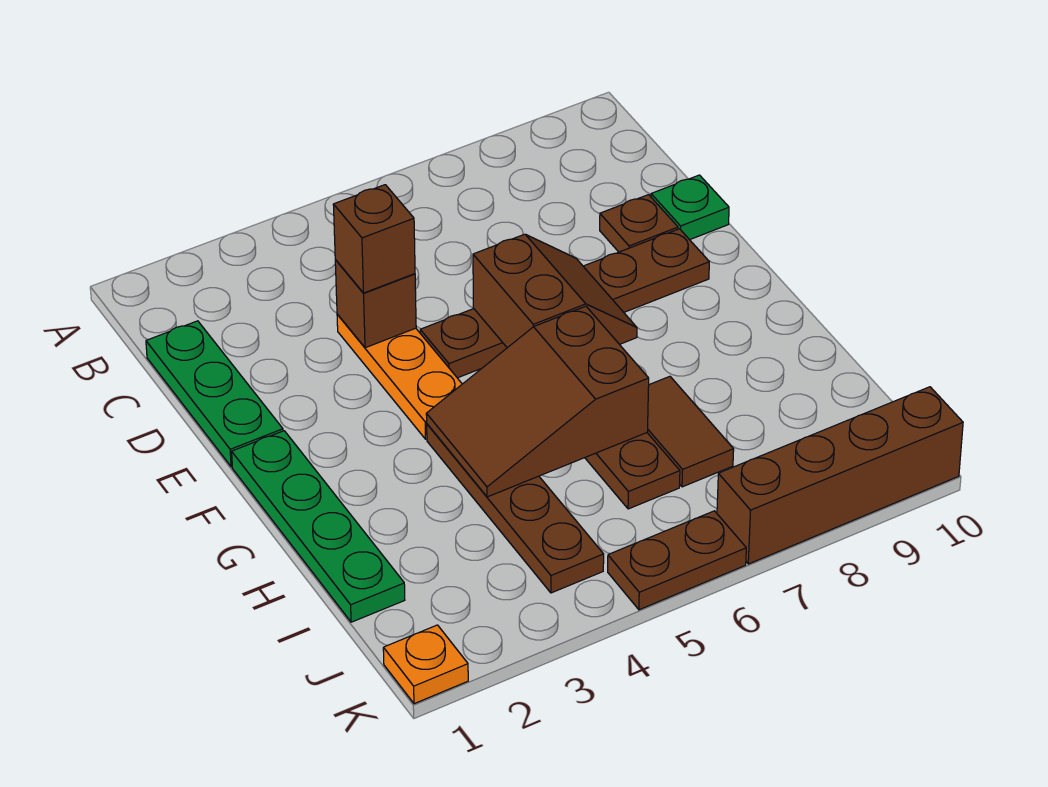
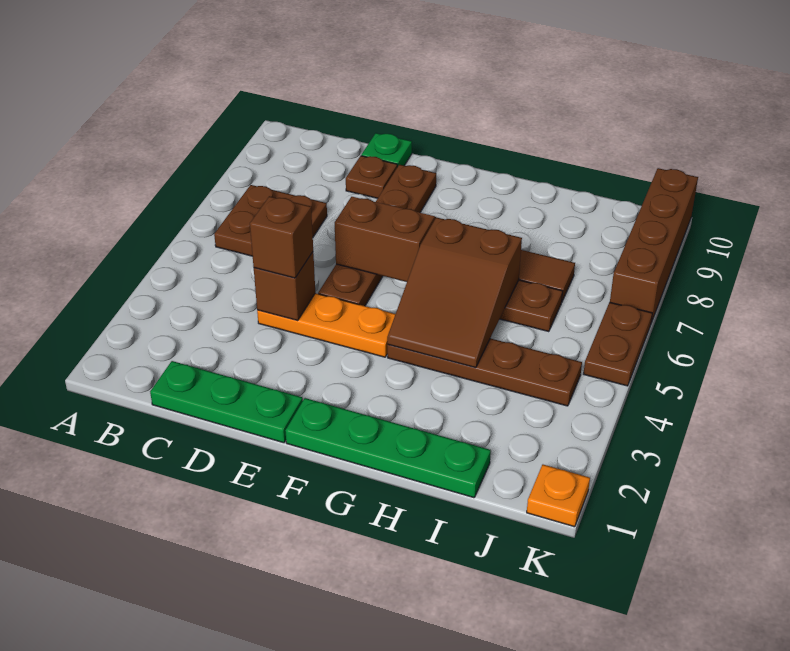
none -> brown plate B6:C7 level 1

